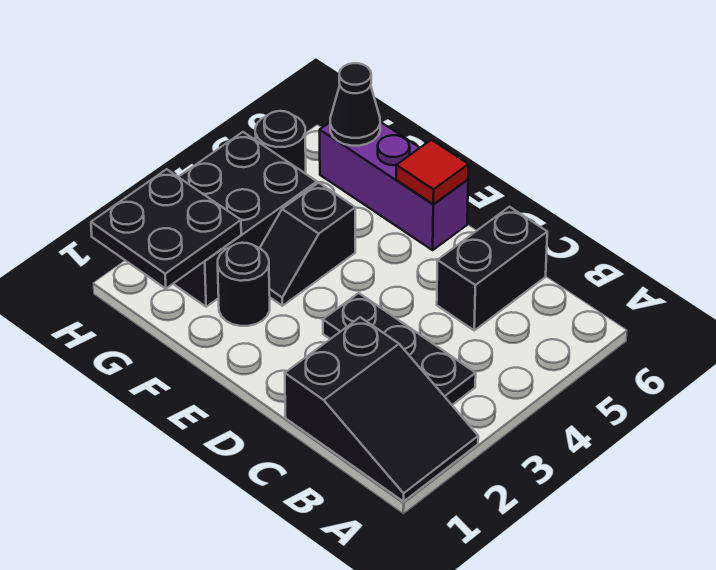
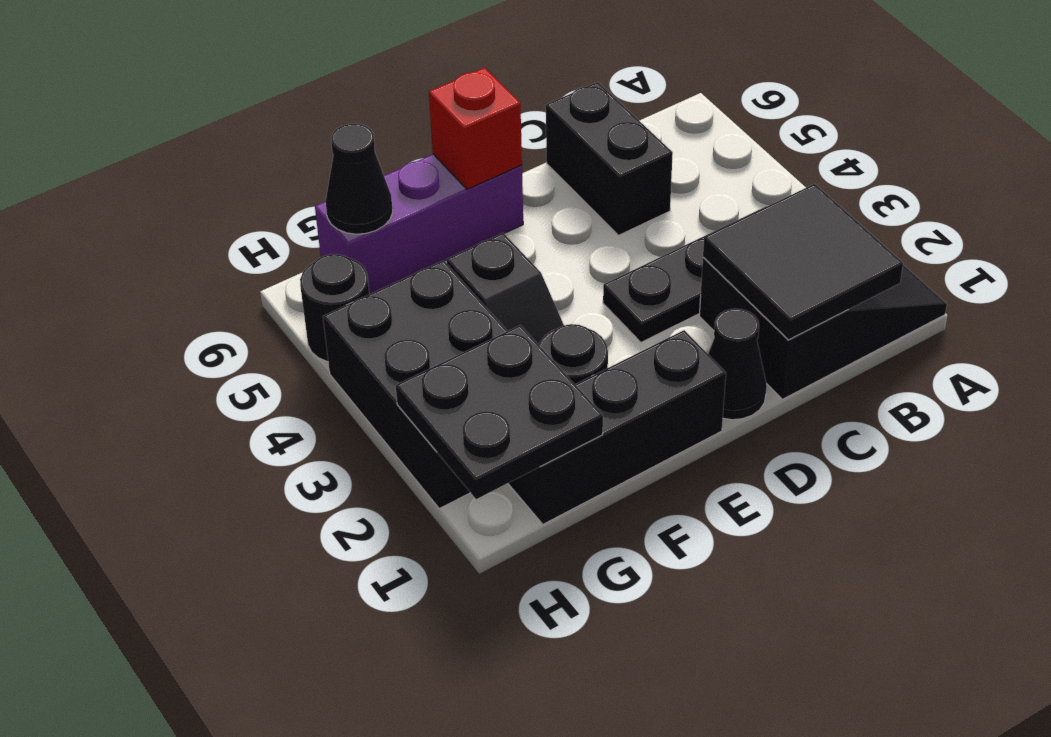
none -> black tile B1:C2 level 2
none -> black cone D1 level 1
none -> black brick E1:G1 level 1
red tile E6 level 2 -> red brick E6 level 2

